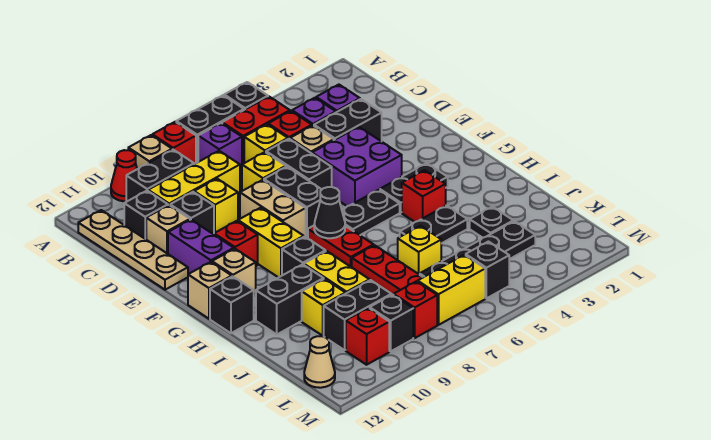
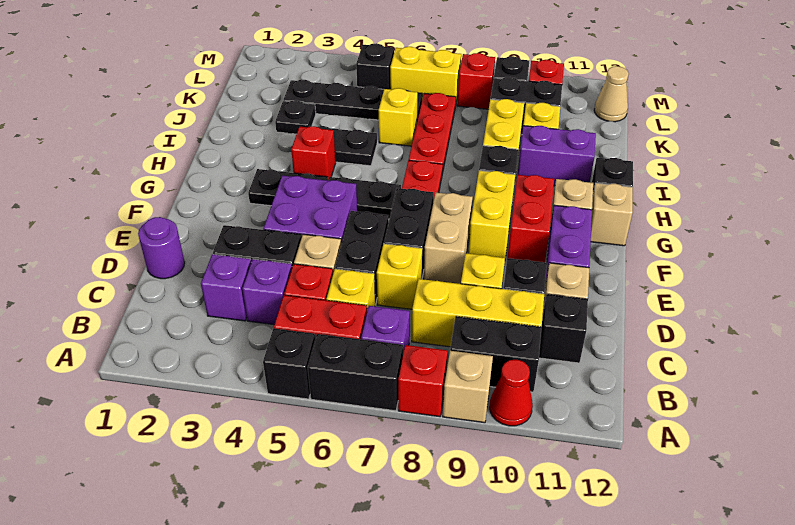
tan plate B12:E12 level 1 -> none
none -> purple round brick D1 level 1
red brick F10 level 1 -> red brick F10:G10 level 1
black cone G7 level 2 -> none
black brick I10:I11 level 1 -> purple brick I10:I11 level 1

